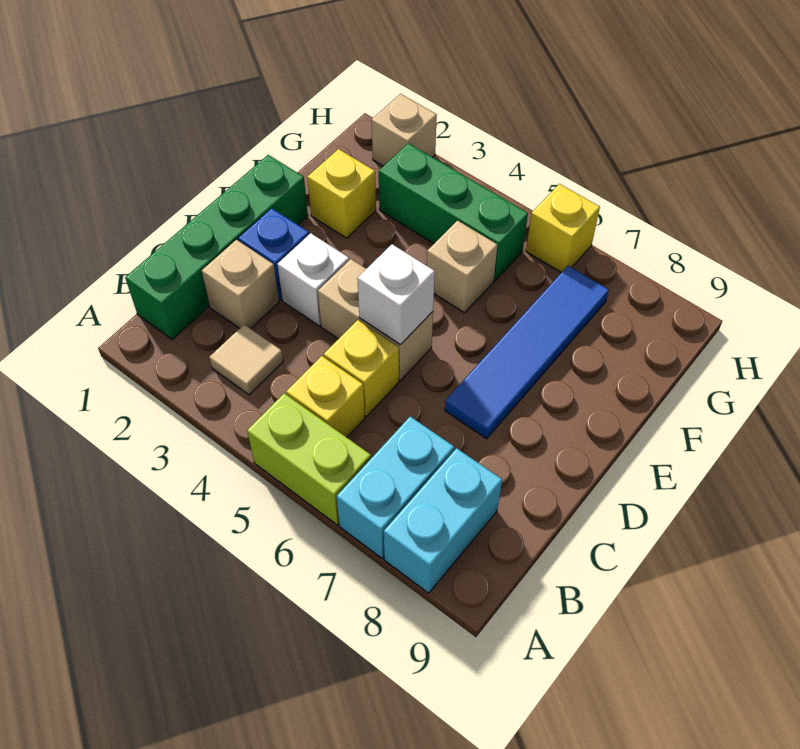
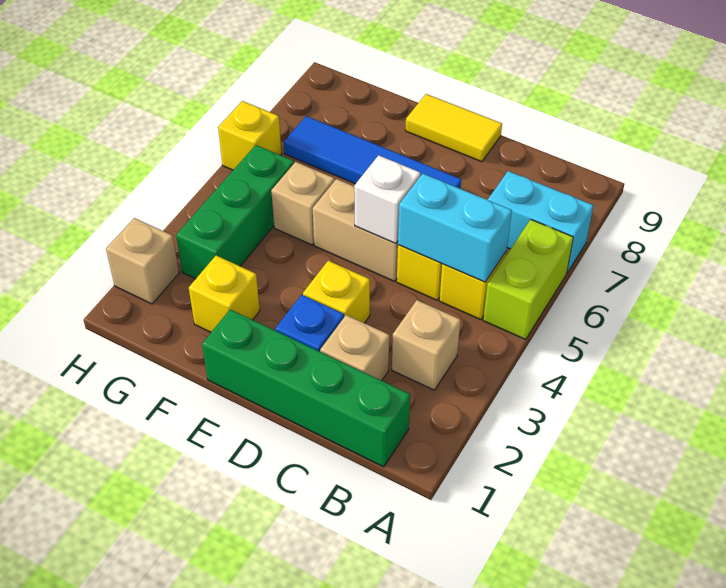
cyan brick A8:B8 level 1 -> cyan brick B5:C5 level 2
tan tile B3 level 1 -> tan brick B3 level 1
white brick D3 level 1 -> yellow brick D3 level 1
tan brick D4:D5 level 1 -> tan brick D5:E5 level 1
none -> yellow tile D9:E9 level 1

